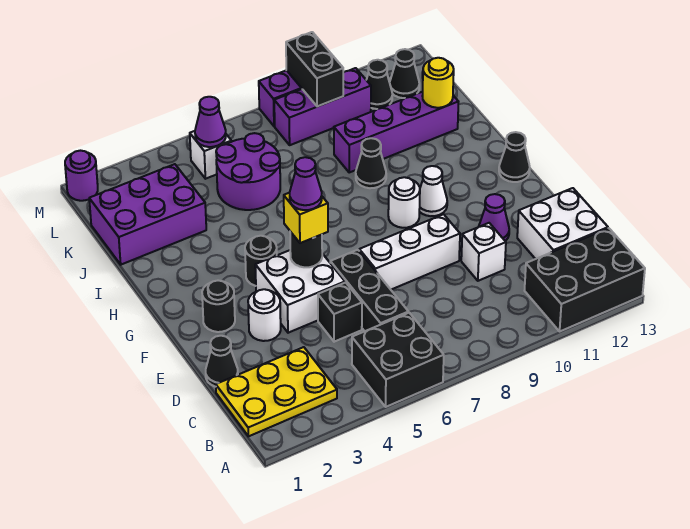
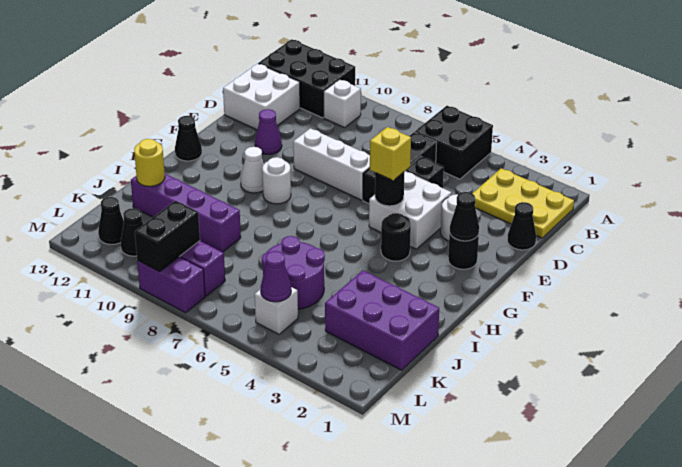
white brick D10 level 1 -> white brick B10 level 1
purple cone F5 level 4 -> none
black cone I9 level 1 -> black cone F2 level 2
purple round brick M1 level 1 -> none

